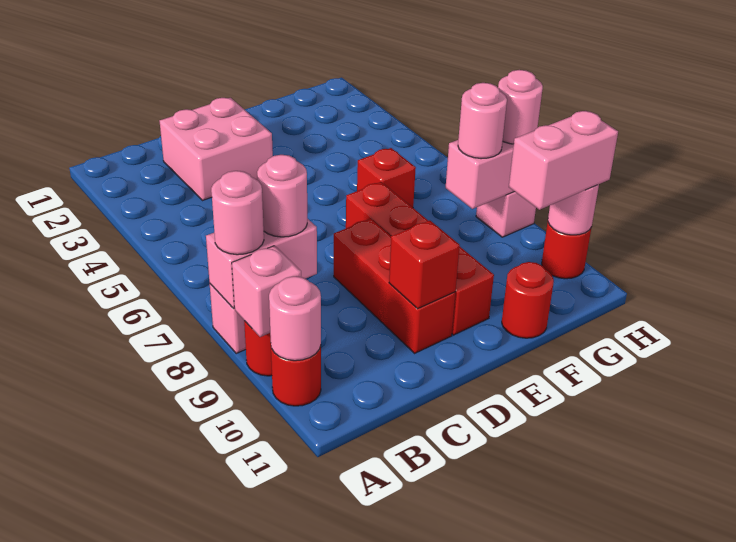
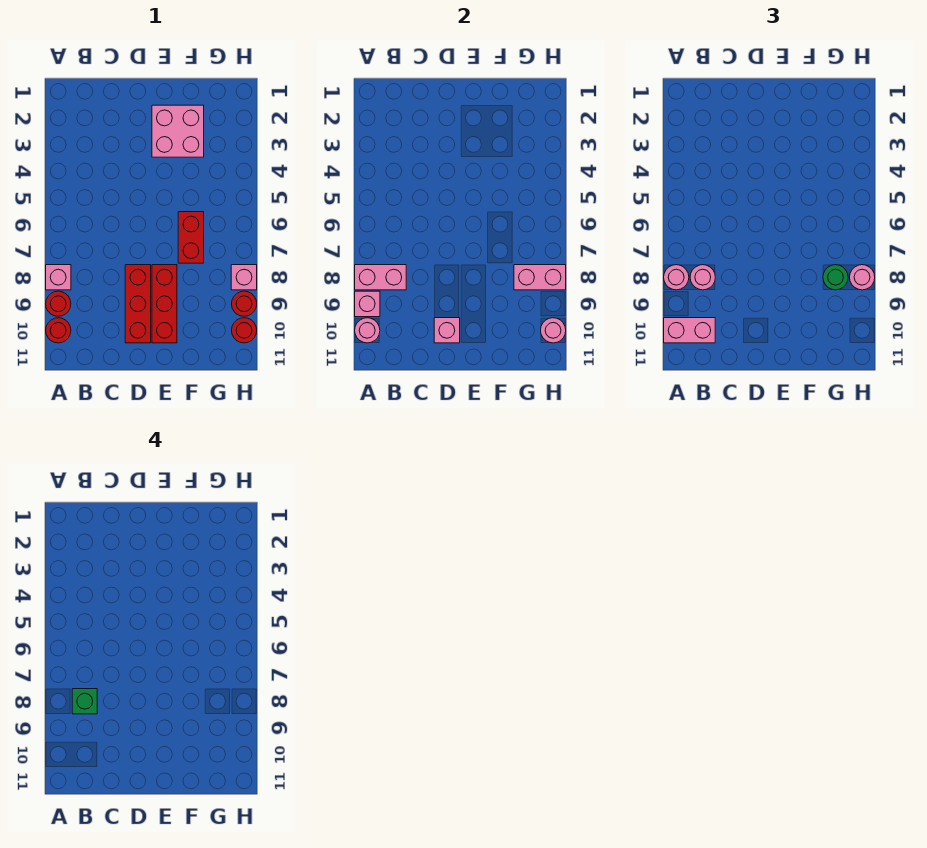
none -> green brick B8 level 4
pink brick C2:D3 level 1 -> pink brick E2:F3 level 1
red brick D10 level 2 -> pink brick D10 level 2
red brick E7:E10 level 1 -> red brick E8:E10 level 1
red brick F6 level 1 -> red brick F6:F7 level 1
red round brick F11 level 1 -> red round brick H9 level 1
pink round brick G8 level 3 -> green round brick G8 level 3
pink brick G10:H10 level 3 -> pink brick A10:B10 level 3

